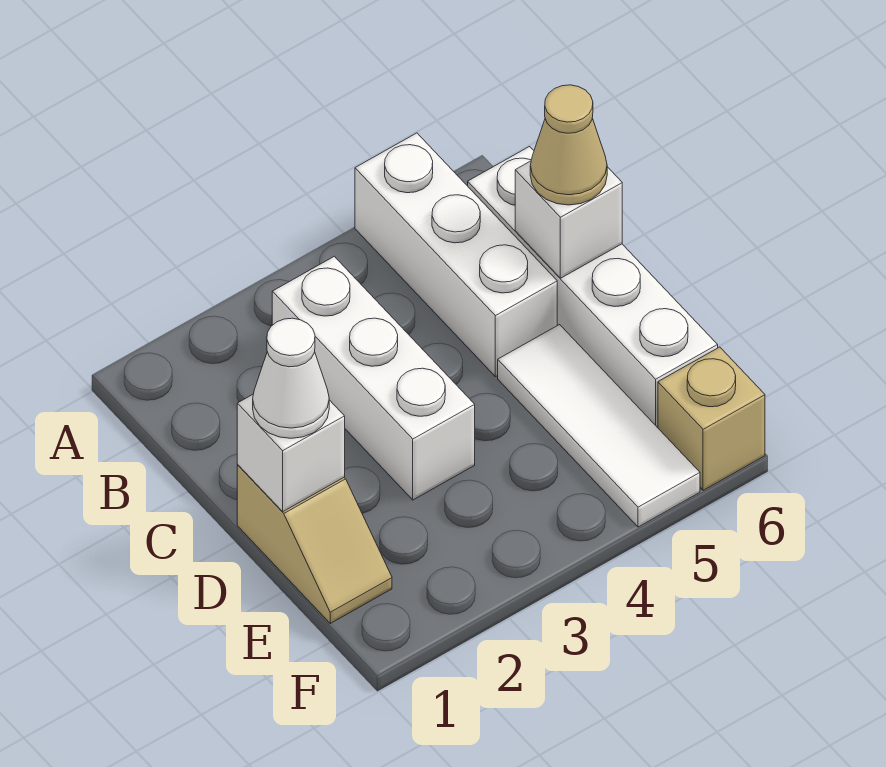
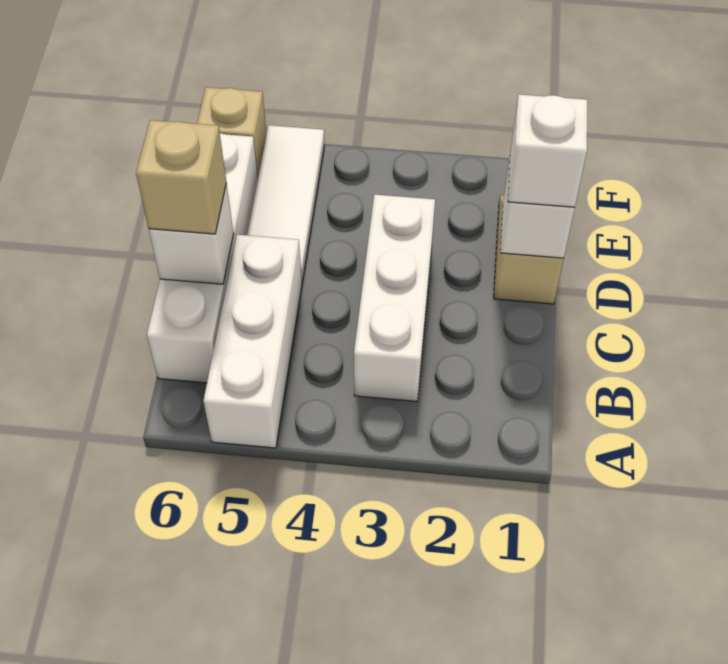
tan cone C6 level 3 -> tan brick C6 level 3
white cone D1 level 3 -> white brick D1 level 3

